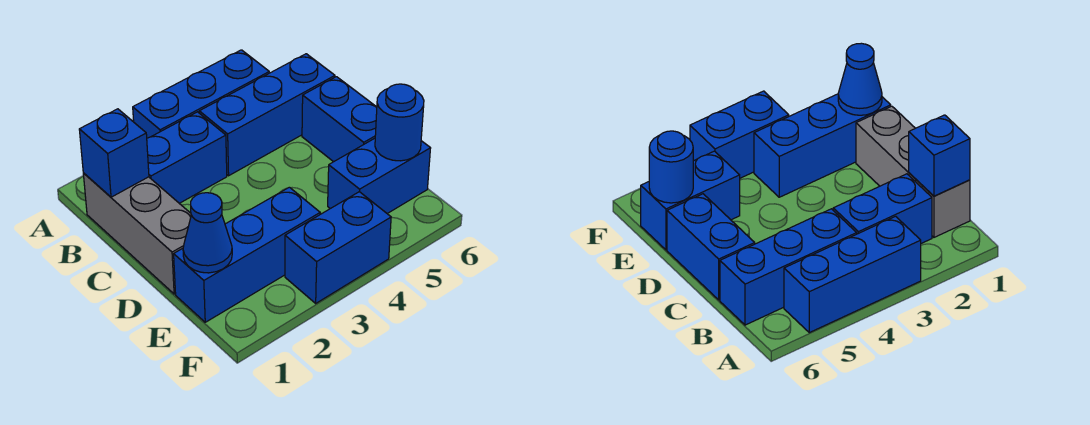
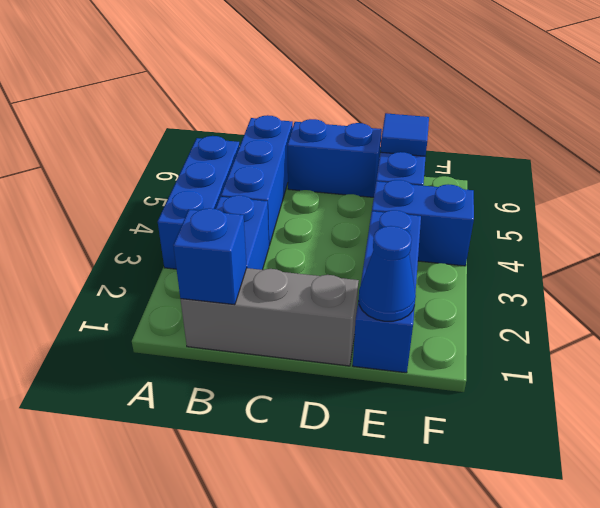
blue round brick E6 level 2 -> blue tile E6 level 2
blue brick F3:F4 level 1 -> blue brick E4:F4 level 1

